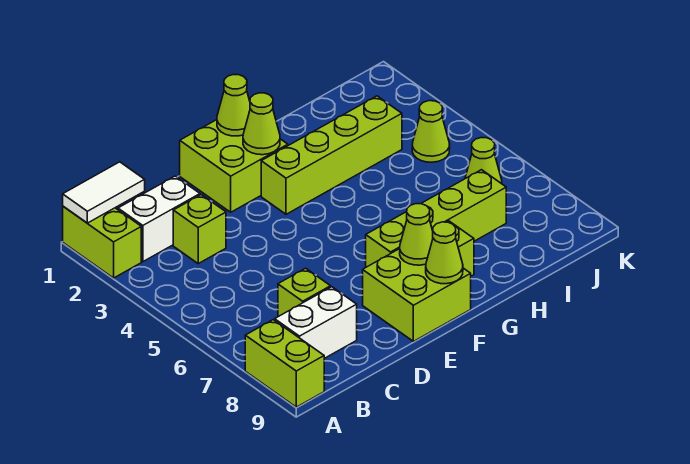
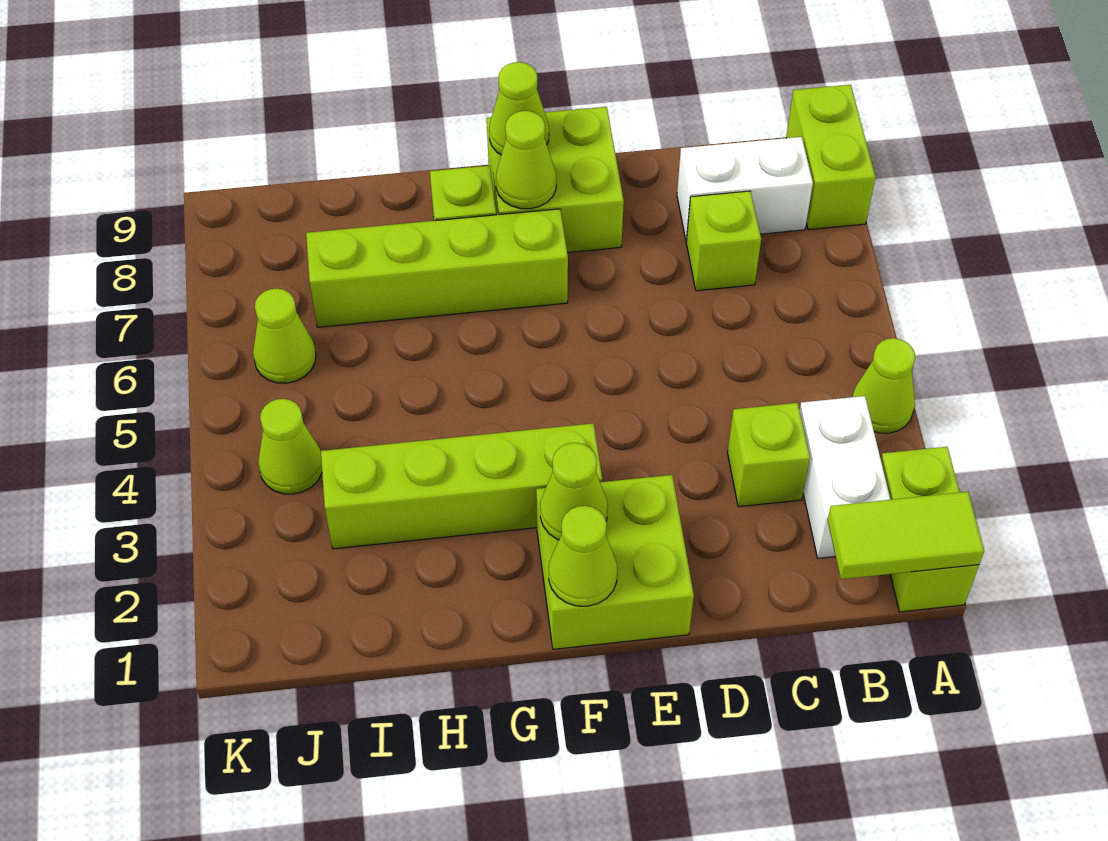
white tile A1:B1 level 2 -> lime tile A1:B1 level 2
none -> lime cone A4 level 1
white brick B2:C2 level 1 -> white brick B2:B3 level 1

